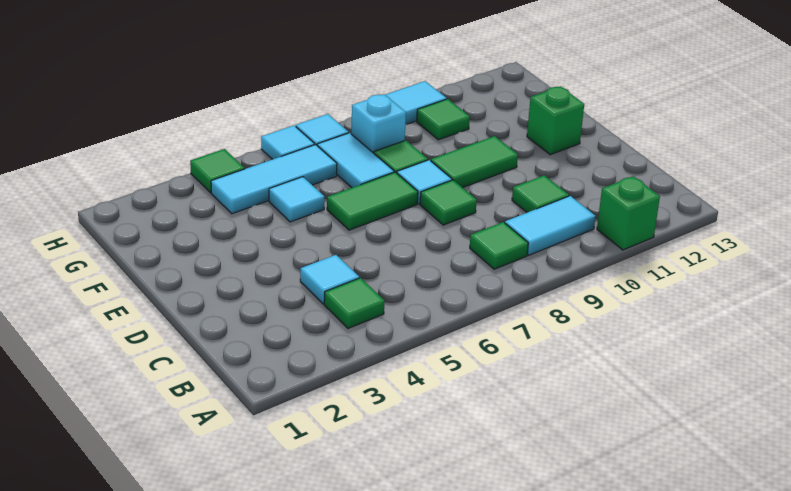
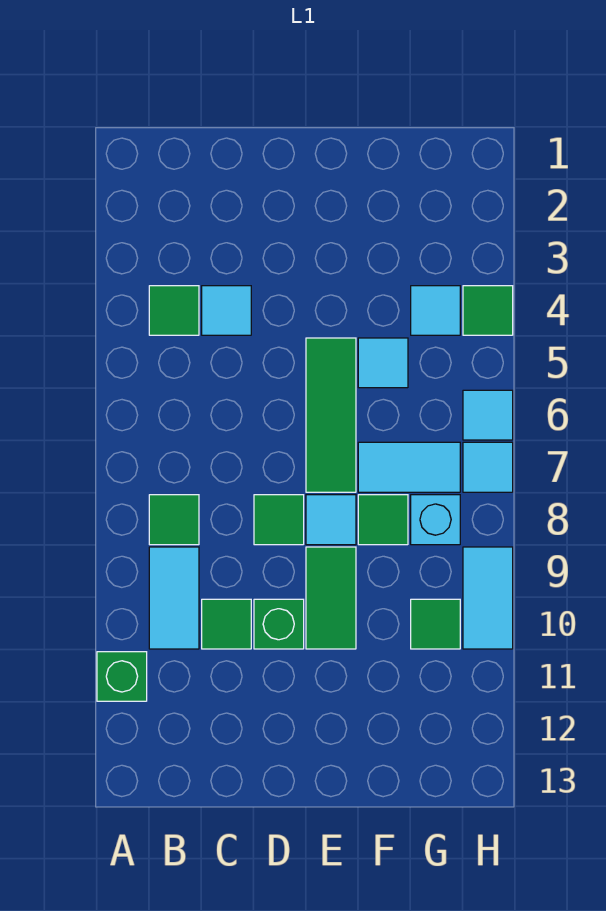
green tile E6:E7 level 1 -> green tile E5:E7 level 1
green brick E12 level 1 -> green brick D10 level 1
cyan tile G4:G6 level 1 -> cyan tile G4 level 1

